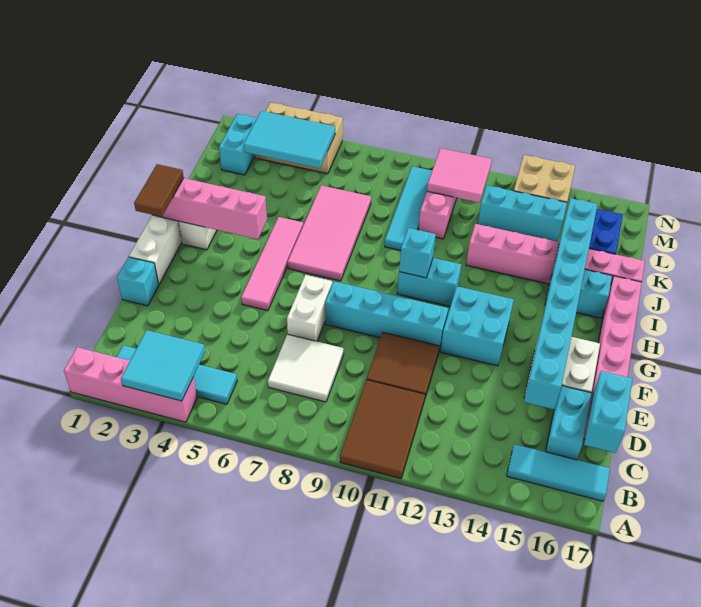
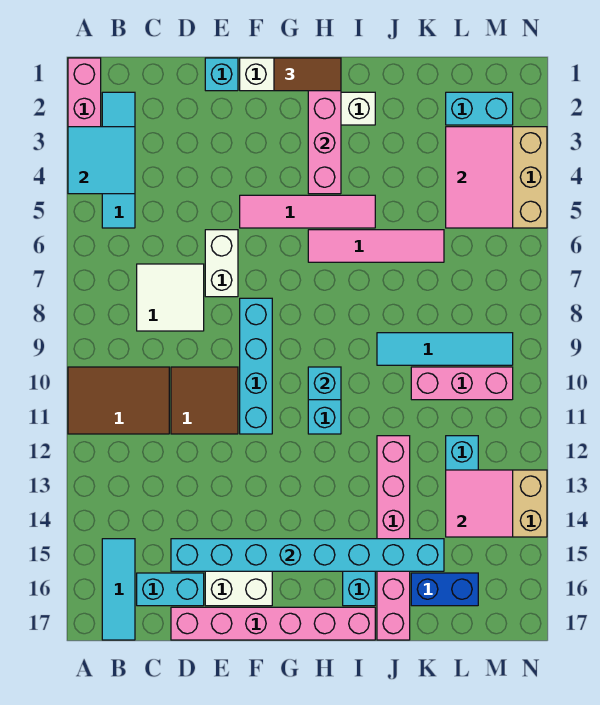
cyan brick C17:D17 level 2 -> none
white brick E7:F7 level 1 -> white brick E6:E7 level 1
cyan brick F12:G13 level 1 -> none
pink tile H6:K7 level 1 -> pink tile H6:K6 level 1
cyan tile L3:M5 level 2 -> pink tile L3:M5 level 2
pink tile L10:M11 level 2 -> pink tile L13:M14 level 2

